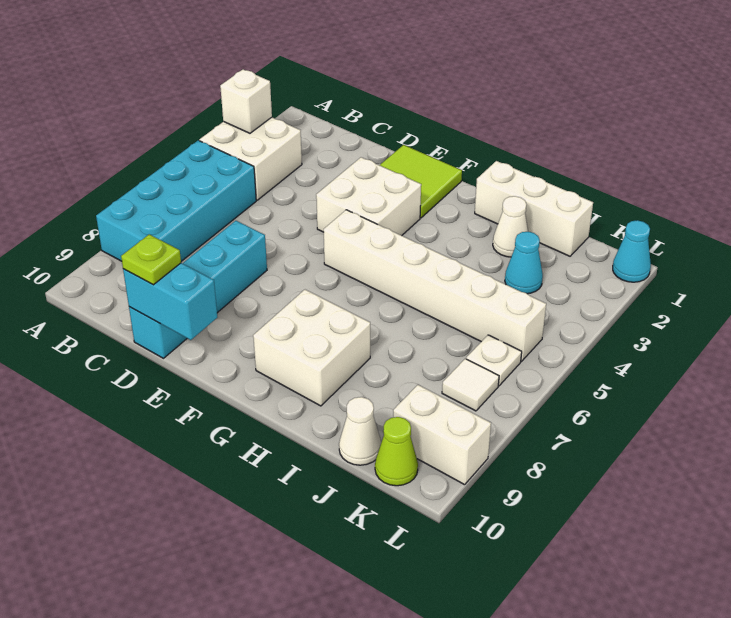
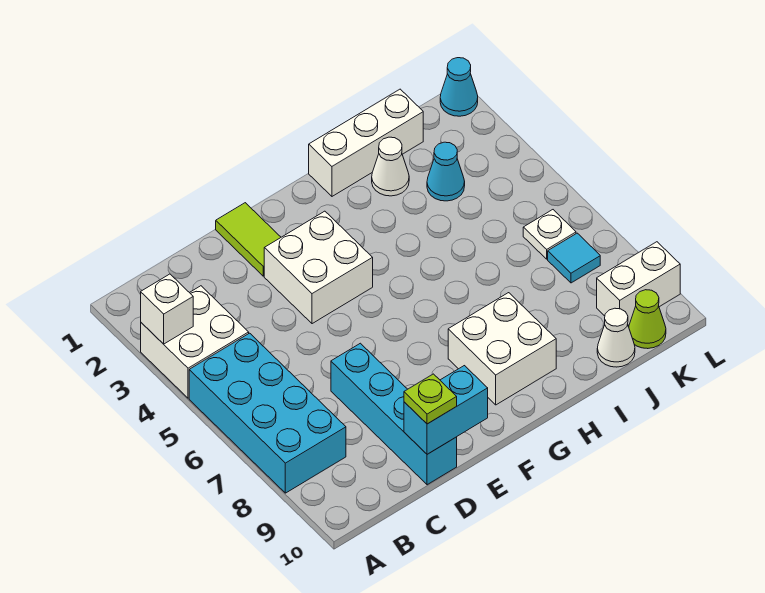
lime tile E1:F2 level 1 -> lime tile E1:E2 level 1
white brick F5:K5 level 1 -> none
white tile K7 level 1 -> cyan tile K7 level 1

